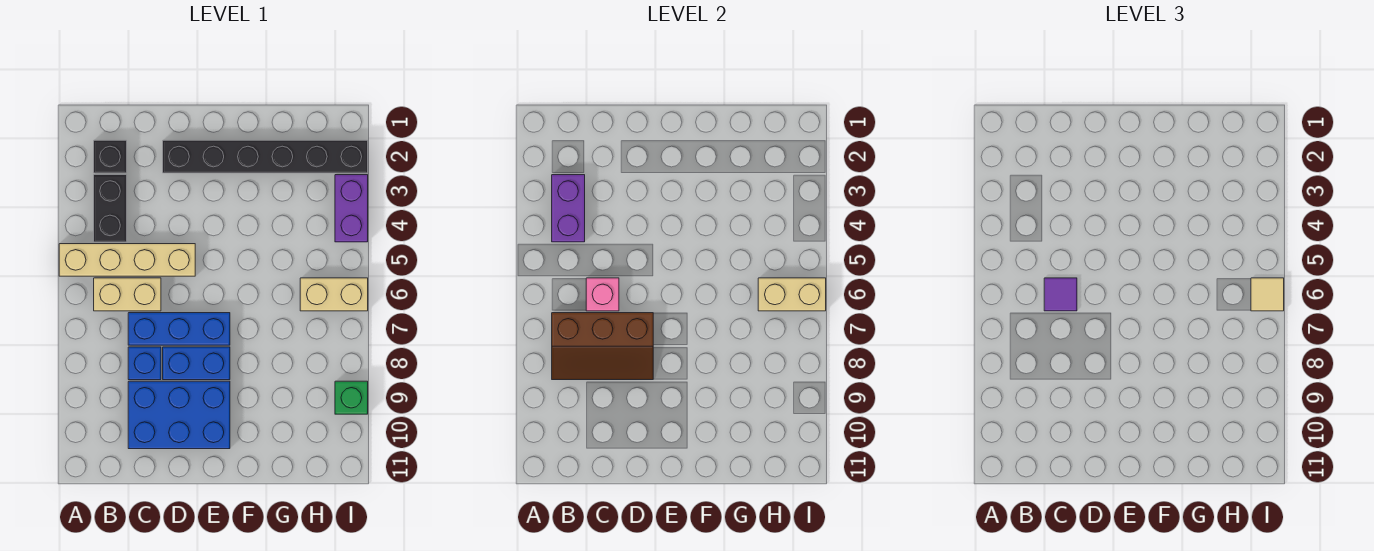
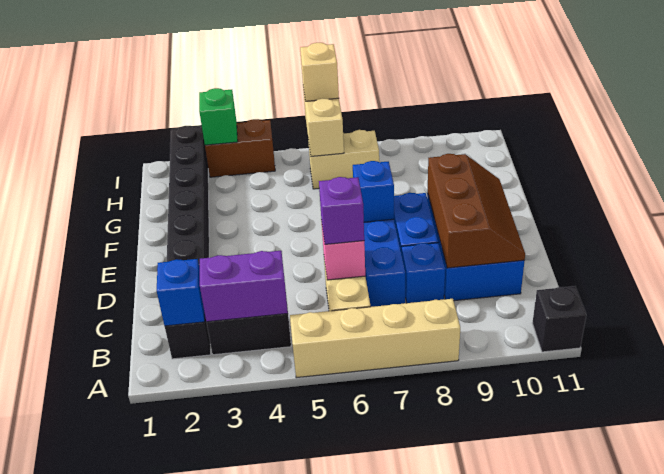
tan brick A5:D5 level 1 -> tan brick A5:A8 level 1
none -> black brick A11 level 1
none -> blue brick B2 level 2
brown slope B7:D8 level 2 top 7 -> brown slope C9:E10 level 2 top 9
purple tile C6 level 3 -> purple brick C6 level 3
none -> blue brick E7 level 2
tan brick H6:I6 level 1 -> tan brick H6:H7 level 1
purple brick I3:I4 level 1 -> brown brick I3:I4 level 1
tan tile I6 level 3 -> tan brick I6 level 3
green brick I9 level 1 -> green brick I3 level 2

